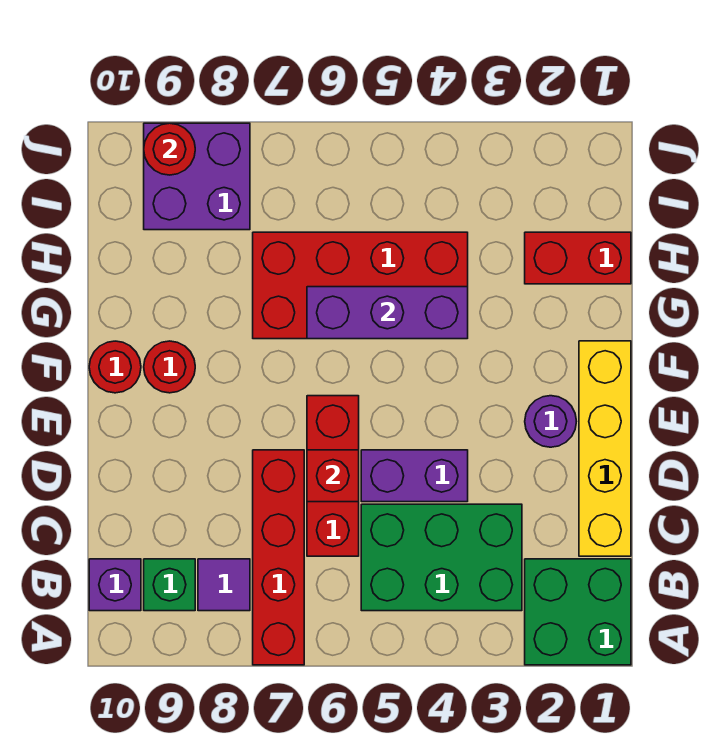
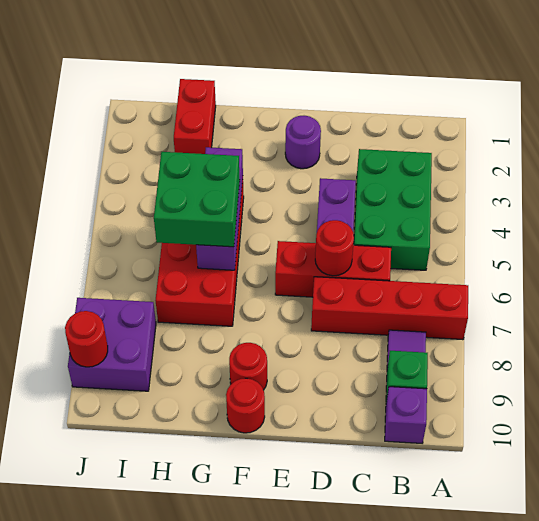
green brick A1:B2 level 1 -> green brick G5:H6 level 3
yellow brick C1:F1 level 1 -> none
red brick D6 level 2 -> red round brick D6 level 2

